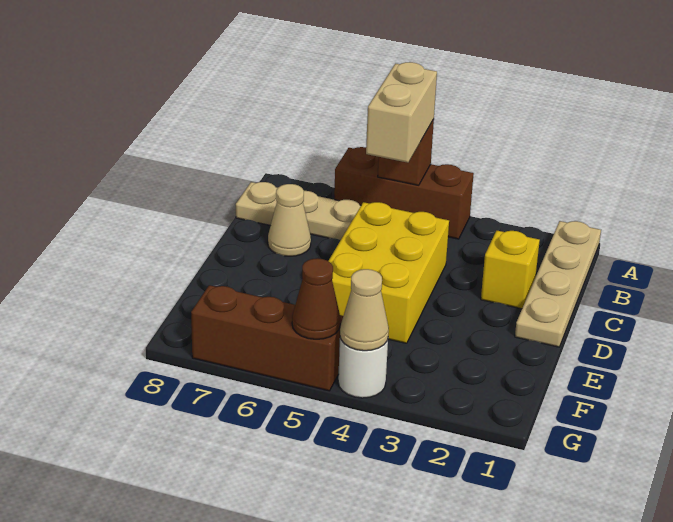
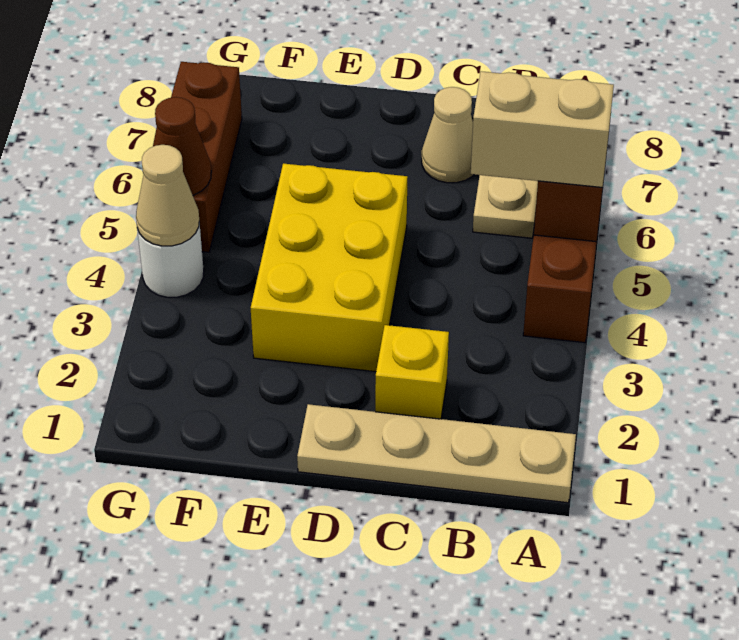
yellow brick C4:E5 level 1 -> yellow brick D3:E5 level 1

